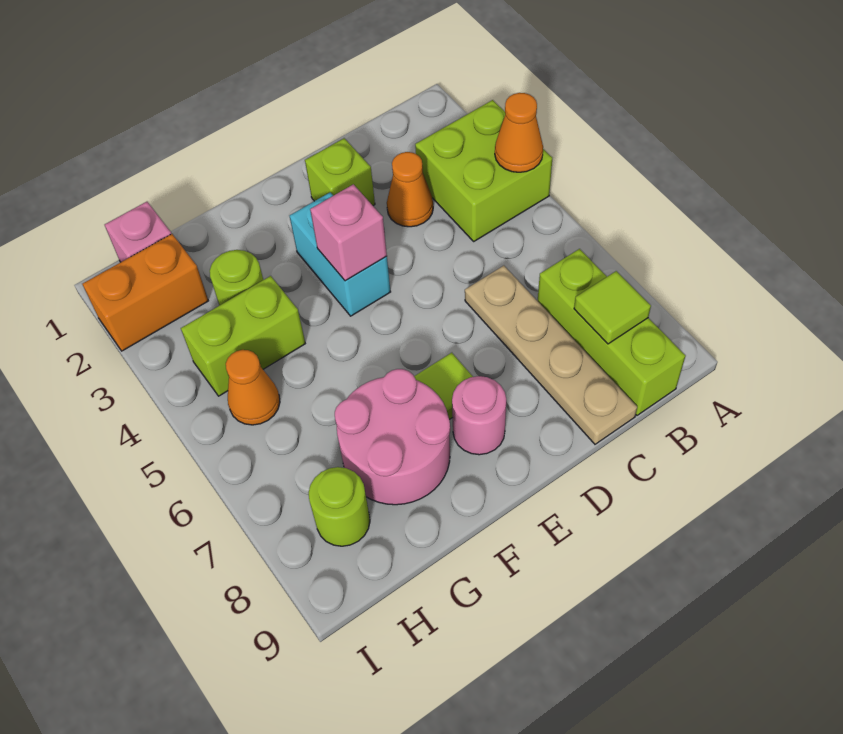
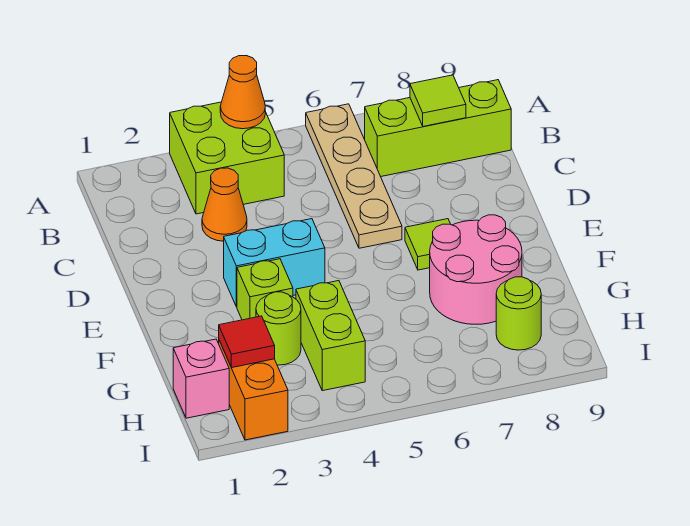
tan plate C6:C9 level 1 -> tan plate A6:D6 level 1
lime brick D2 level 1 -> lime brick F3 level 1
pink brick E4 level 2 -> none
pink round brick E8 level 1 -> none
none -> red tile H2 level 2
orange cone H5 level 1 -> none

